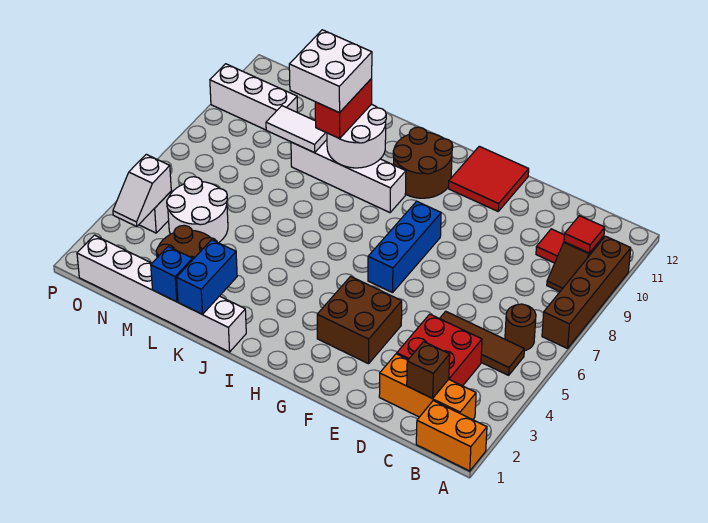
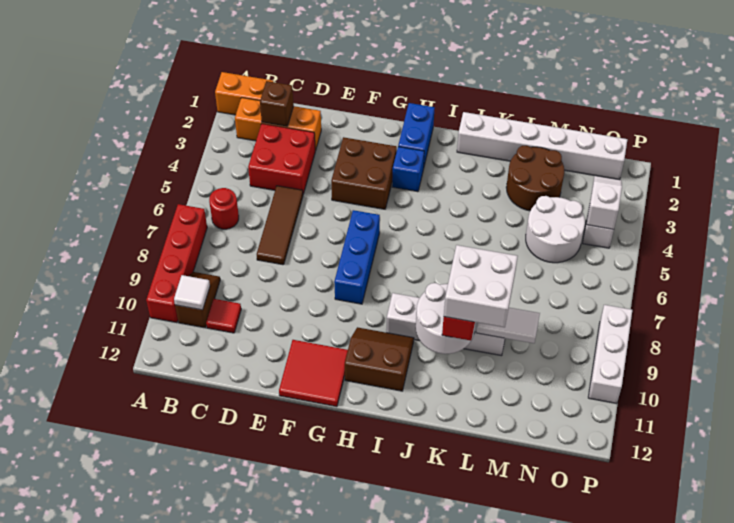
brown brick A7:A10 level 1 -> red brick A7:A10 level 1
brown tile B5:D5 level 1 -> brown tile D5:D7 level 1
brown round brick B6 level 1 -> red round brick B6 level 1
red tile B10 level 2 -> white tile B10 level 2
brown round brick H10:I11 level 1 -> brown slope H10:I11 level 1 top 11
blue brick K1:K2 level 2 -> blue brick H1:H2 level 1
blue brick L1 level 2 -> blue brick H3 level 1
white brick N10:P10 level 1 -> white brick P8:P10 level 1

